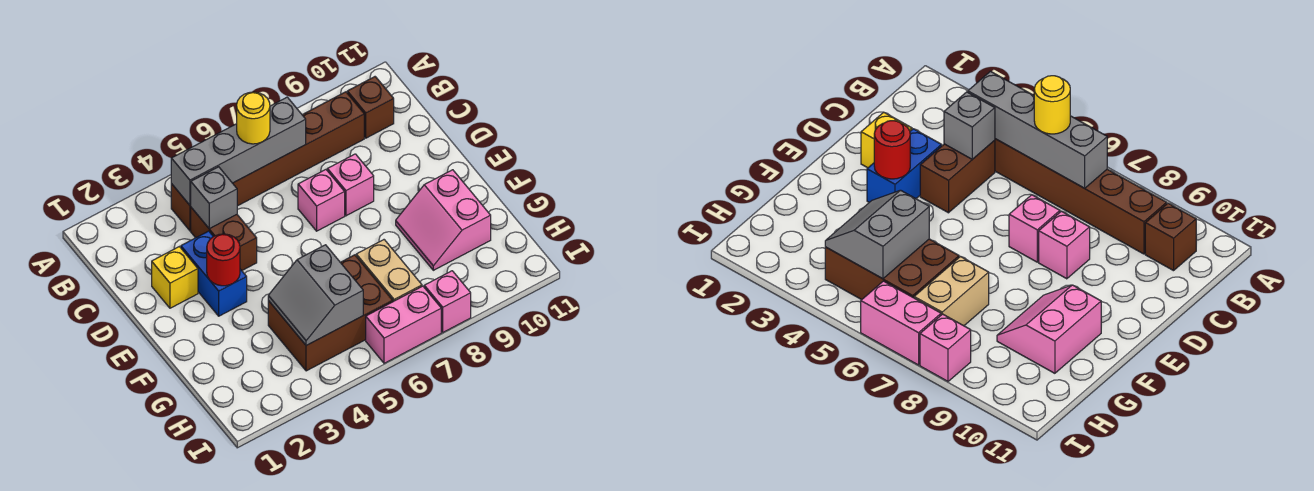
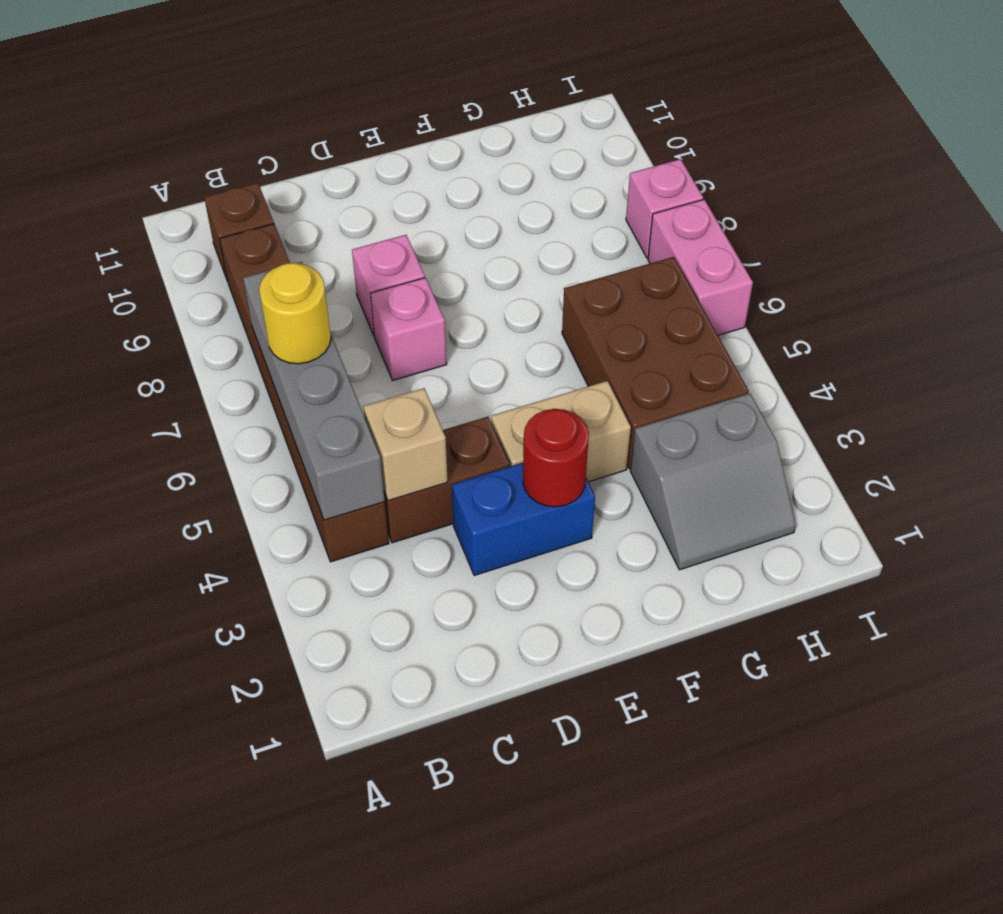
grey brick C4 level 2 -> tan brick C4 level 2
yellow brick D2 level 1 -> none
pink slope F9:G10 level 1 top 10 -> none
grey slope G4:H5 level 2 top 5 -> grey slope G2:H3 level 1 top 3
tan brick G7:H7 level 1 -> tan brick E4:F4 level 1

